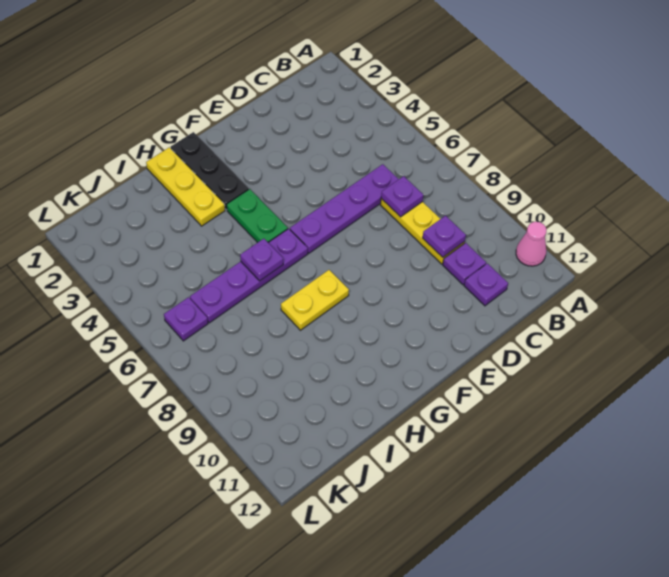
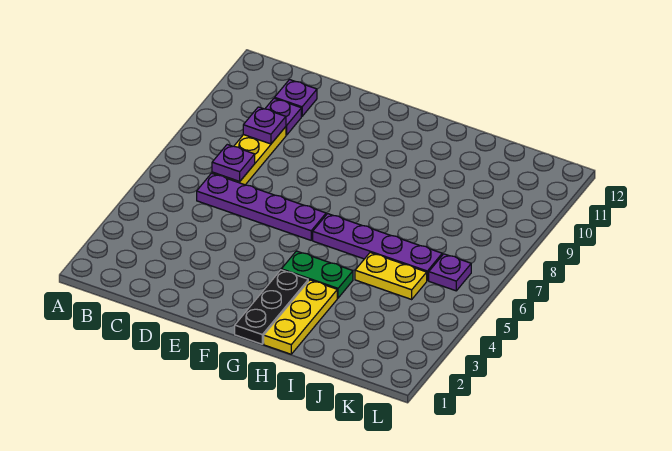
pink cone A11 level 1 -> none
green plate G4:G5 level 1 -> green plate G4:H4 level 1
yellow plate G8:H8 level 1 -> yellow plate I5:J5 level 1
purple plate H6 level 2 -> none

